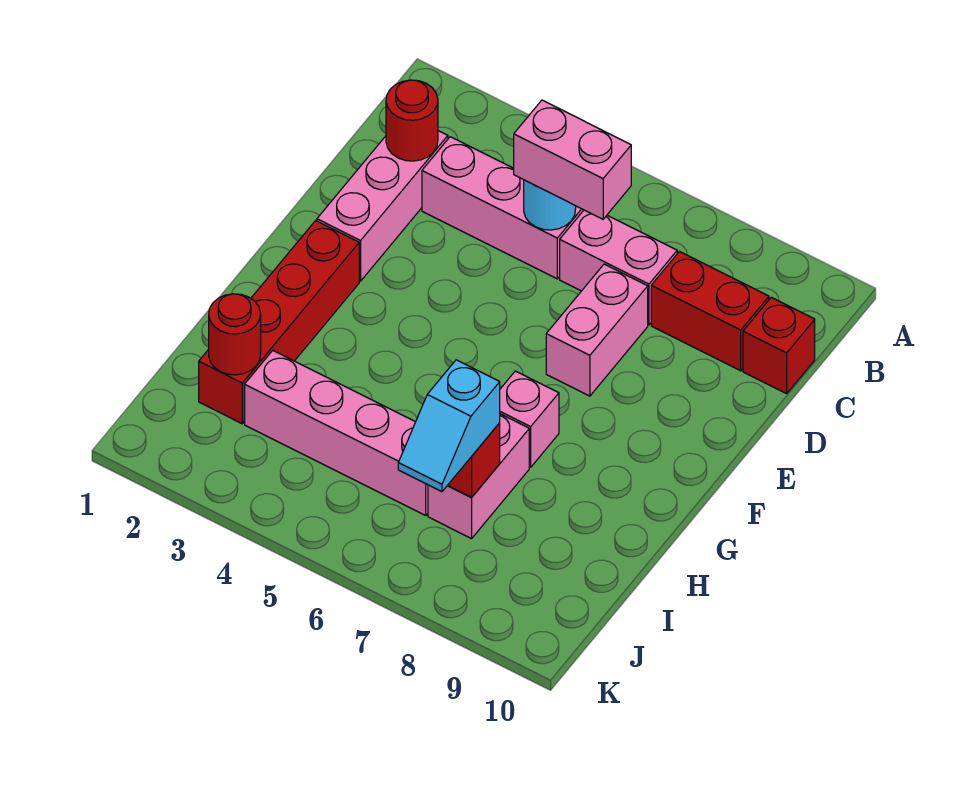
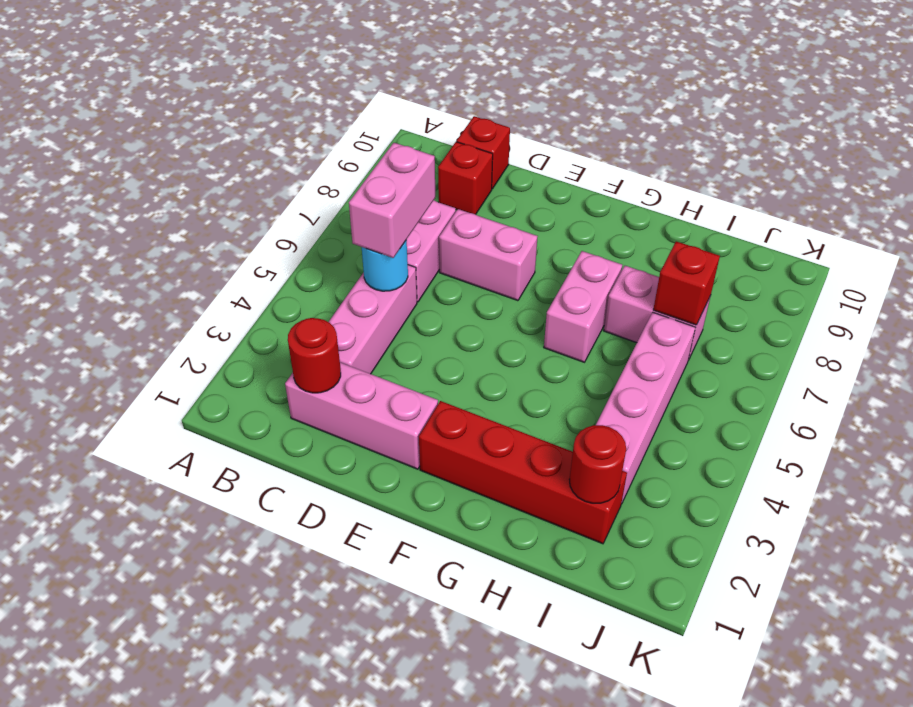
red brick C8:C9 level 1 -> red brick C9 level 1
pink brick G7 level 1 -> pink brick G6:G7 level 1
cyan slope I7:J7 level 3 top I -> none

